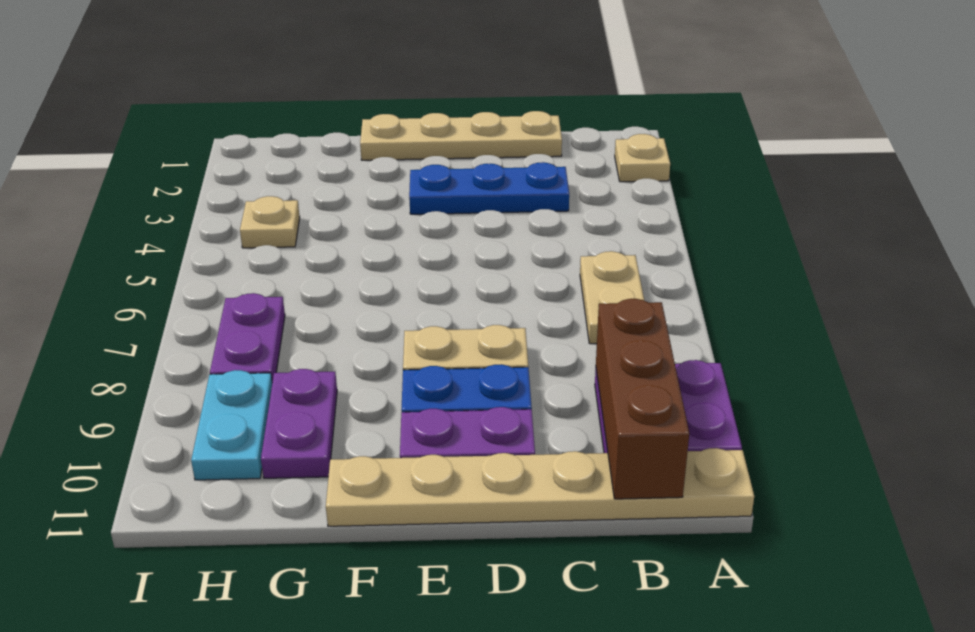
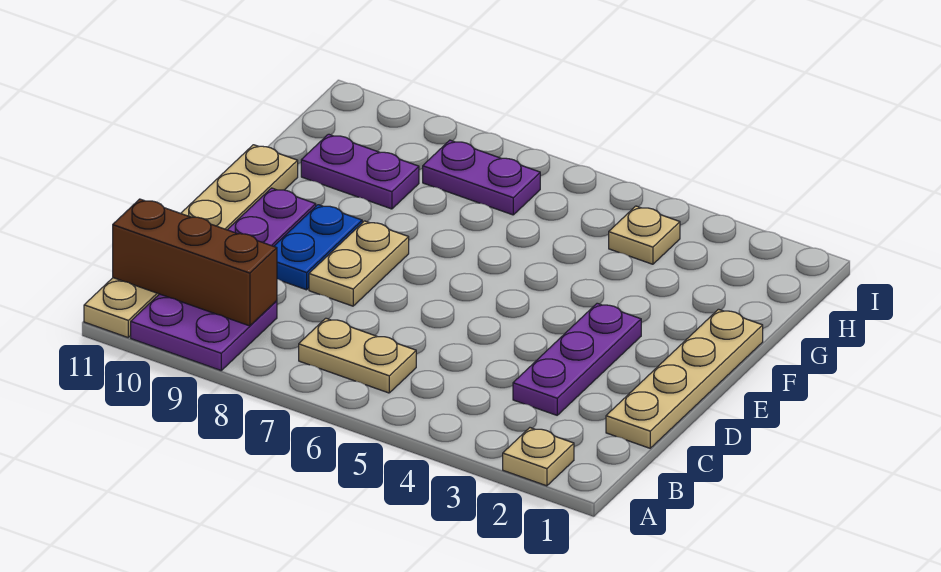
blue plate C3:E3 level 1 -> purple plate C3:E3 level 1
cyan plate H9:H10 level 1 -> none

